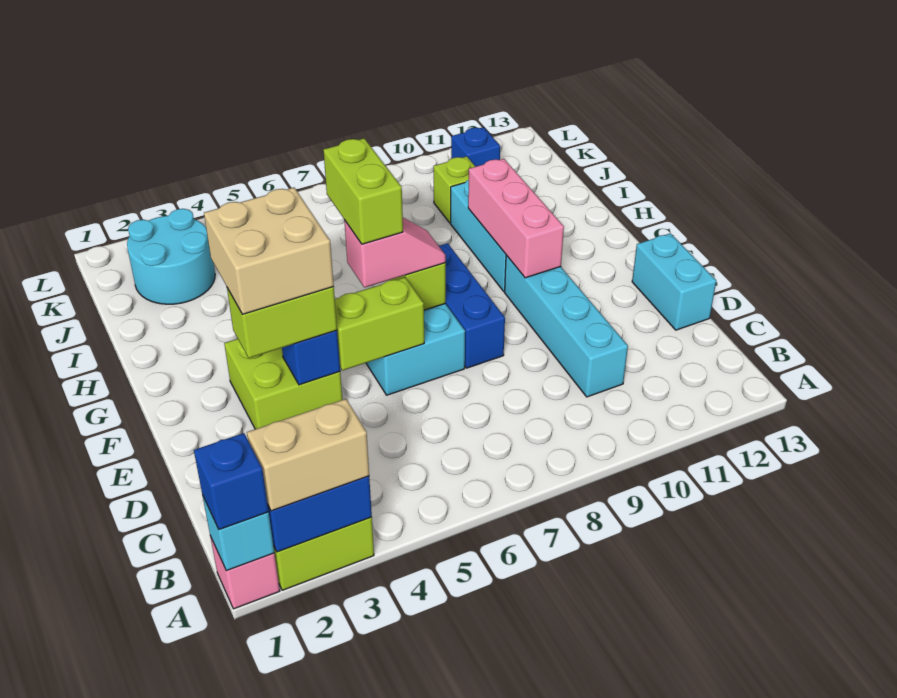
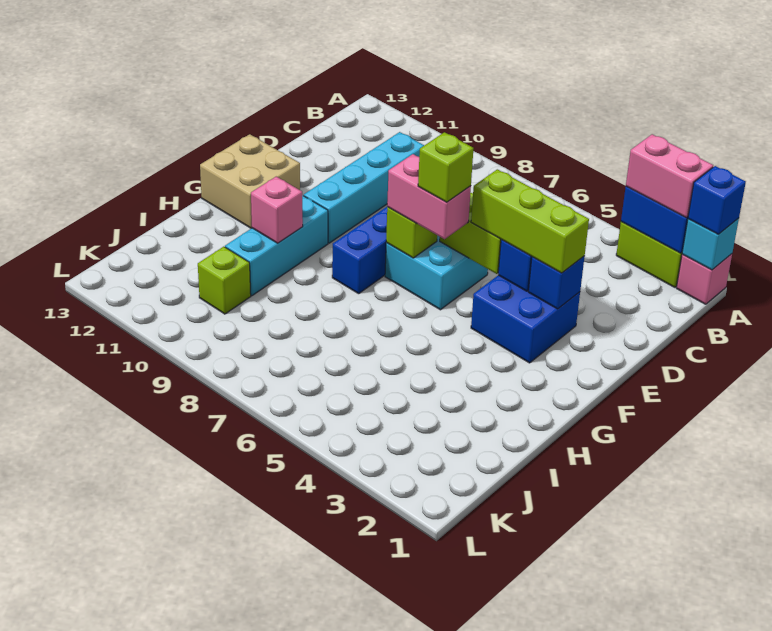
tan brick A2:A3 level 3 -> pink brick A2:A3 level 3
cyan brick D13:E13 level 1 -> none
lime brick E3:F4 level 1 -> blue brick E3:F4 level 1
lime brick E3:E4 level 3 -> lime brick E3:E5 level 3
tan brick E3:F4 level 4 -> tan brick F12:G13 level 1
pink slope F6:F7 level 3 top 6 -> pink brick F6:F7 level 3
lime brick F6:G6 level 4 -> lime brick F6 level 4
pink brick F10:H10 level 2 -> pink brick H10 level 2
cyan round brick J2:K3 level 1 -> none
blue brick K11 level 1 -> blue brick E3 level 2

